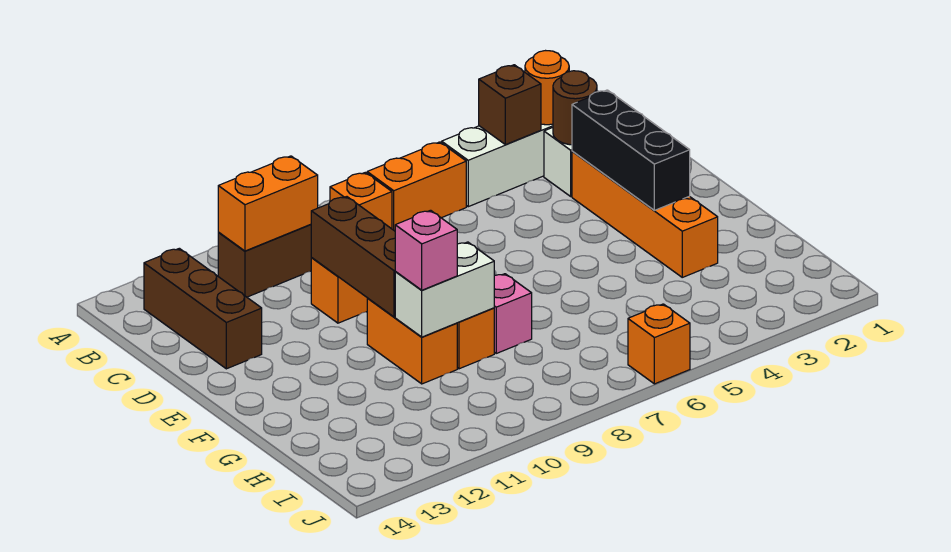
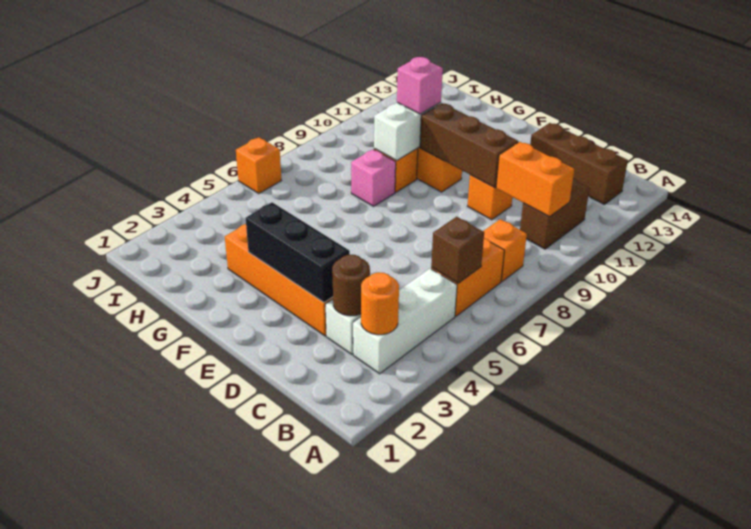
brown brick B4 level 2 -> brown brick B6 level 2
orange brick B10:B11 level 2 -> orange brick B10:C10 level 2

